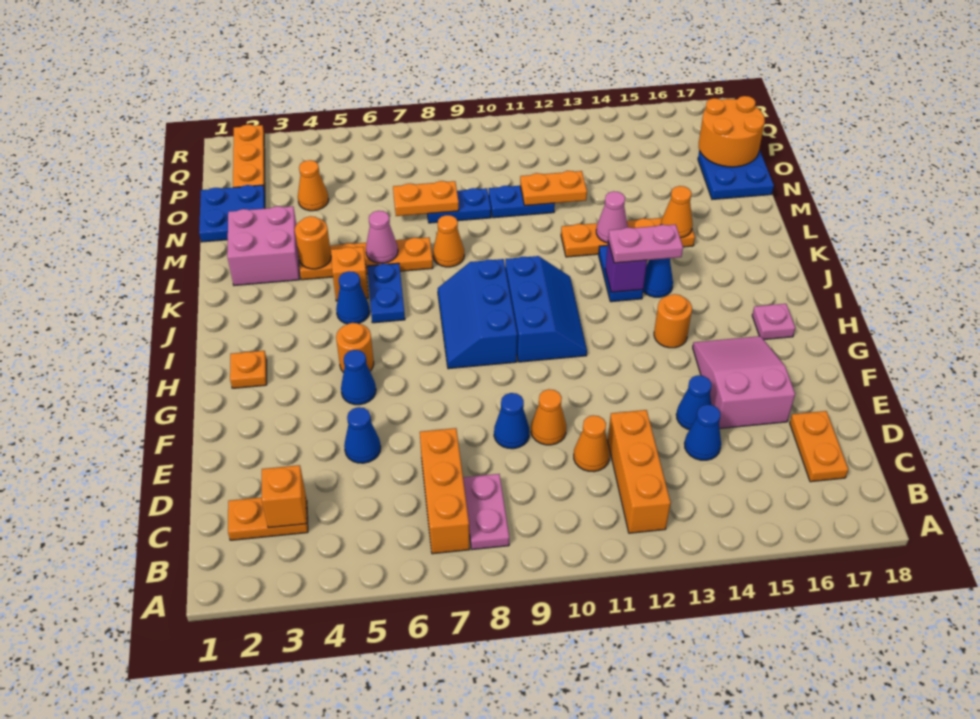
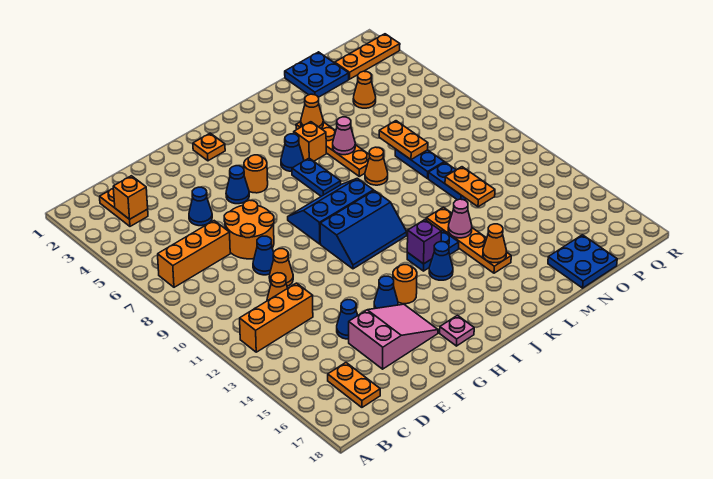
pink plate B8:C8 level 1 -> none
orange plate C17:D17 level 1 -> orange plate C16:C17 level 1
blue cone D14 level 1 -> blue cone G14 level 1
blue plate J6:K6 level 1 -> blue plate J6:J7 level 1
pink plate J13:J14 level 3 -> none
pink brick L2:M3 level 1 -> none
orange round brick L4 level 2 -> orange cone L4 level 2
orange round brick O17:P18 level 2 -> orange round brick E7:F8 level 1

